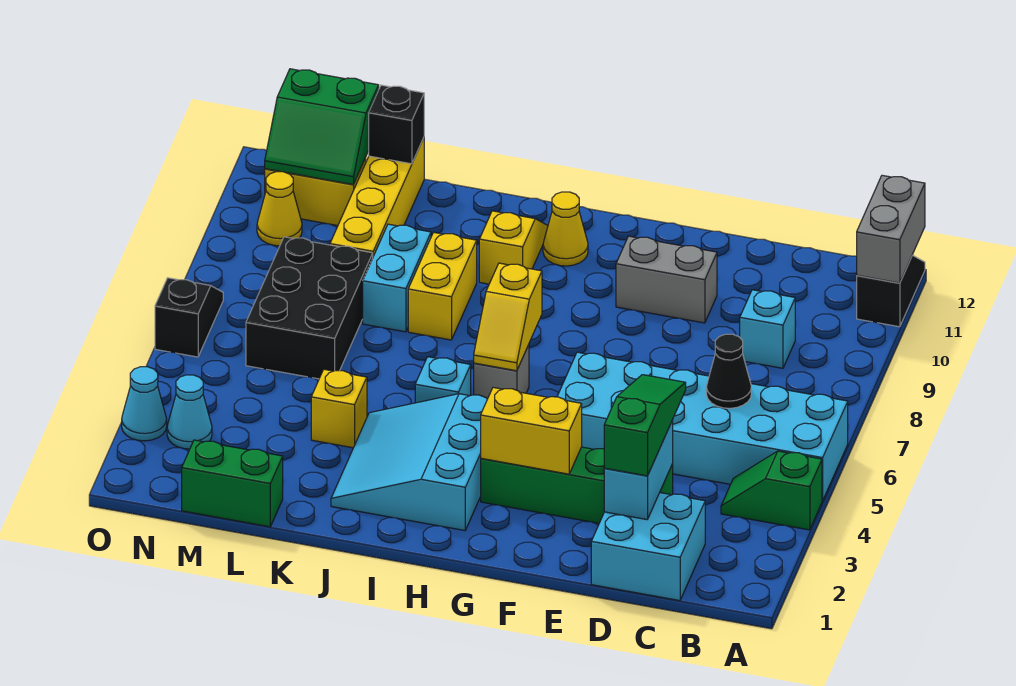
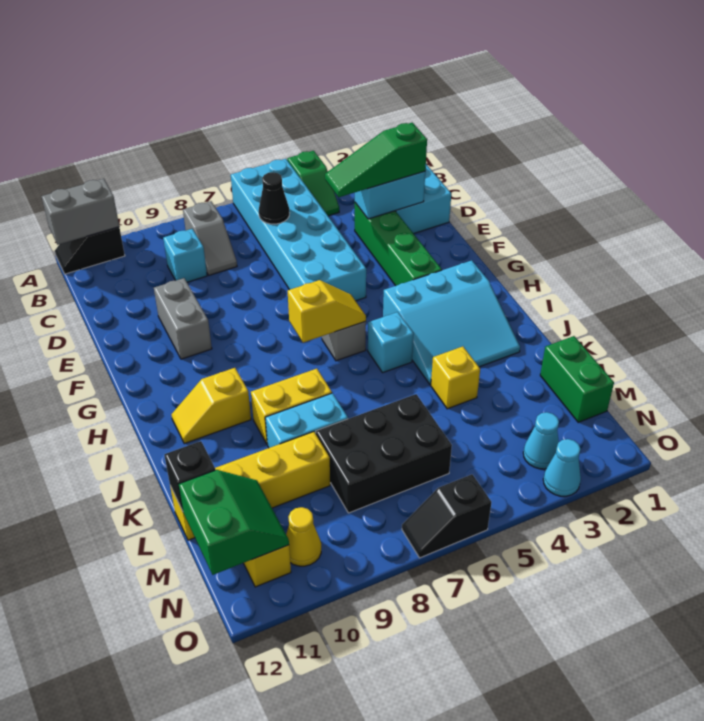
none -> grey slope B8:C8 level 1 top B
yellow brick F3:G3 level 2 -> none
yellow cone H11 level 1 -> none

